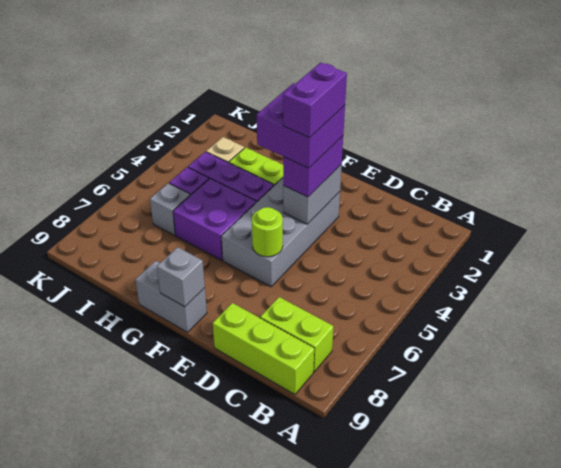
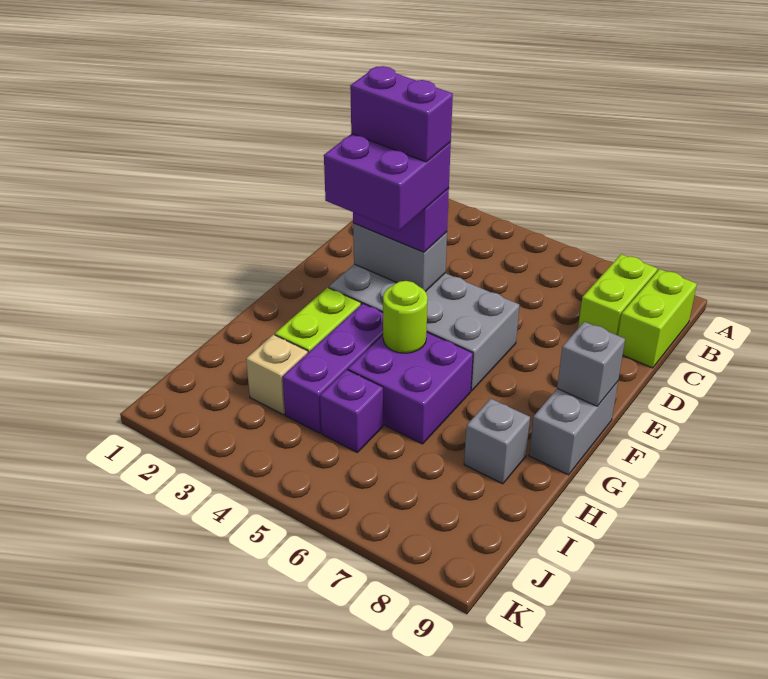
lime brick B9:D9 level 1 -> lime brick B9:C9 level 1
lime round brick E6 level 2 -> lime round brick G5 level 2
grey brick I6 level 1 -> grey brick H8 level 1

